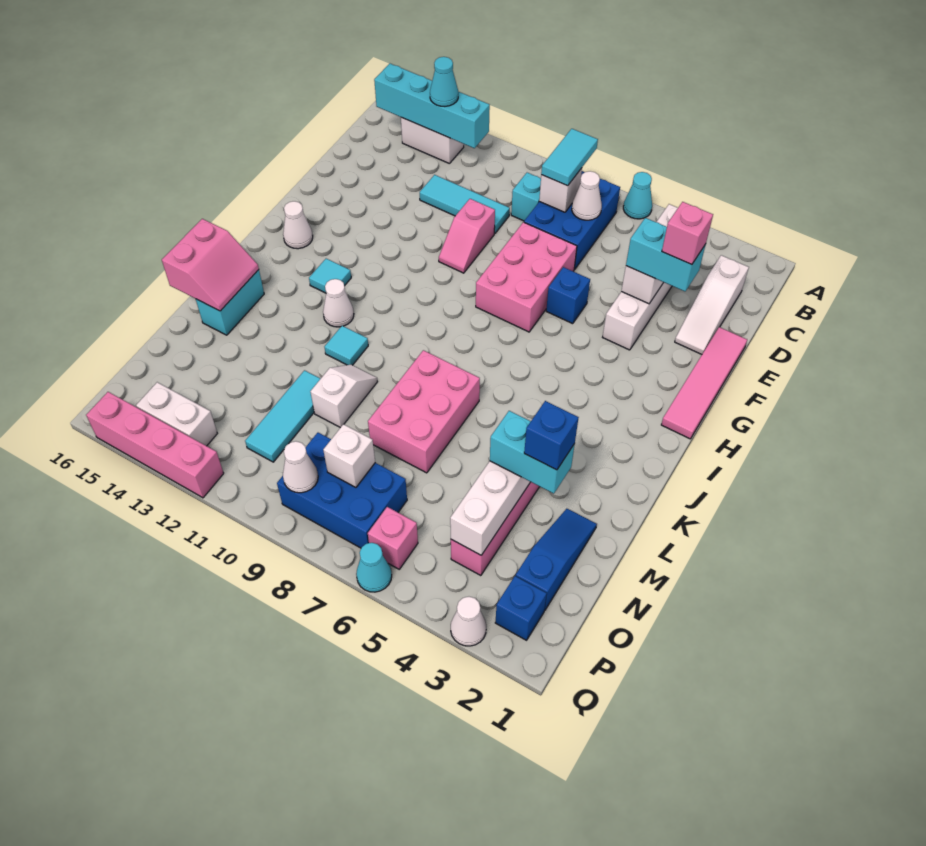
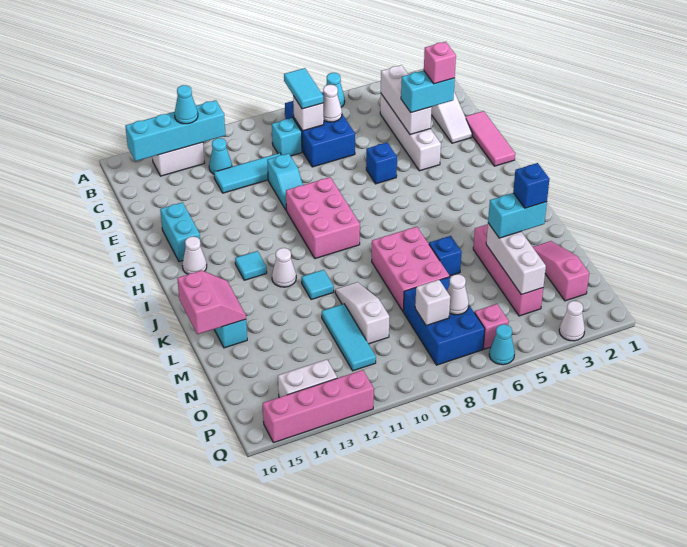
none -> cyan cone C12 level 1
pink tile E1:H1 level 1 -> pink tile E1:G1 level 1
pink brick E7:G8 level 1 -> pink brick G9:I10 level 1
pink slope E10:F10 level 1 top E -> cyan slope E10:F10 level 1 top E
none -> cyan brick F15:G15 level 1
white slope L10:M10 level 1 top M -> white slope L10:N10 level 1 top N
blue slope M2:O2 level 1 top O -> pink slope M2:O2 level 1 top O
blue brick O7:P9 level 1 -> blue brick N7:P8 level 1
blue brick P2 level 1 -> blue brick L6 level 1
white cone P9 level 2 -> white cone O7 level 2

